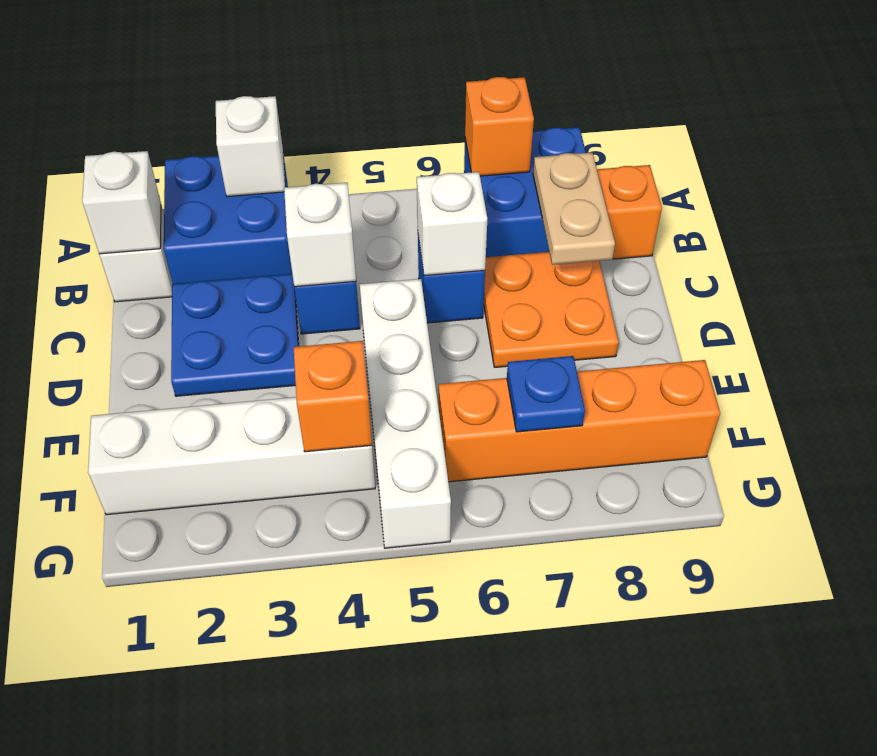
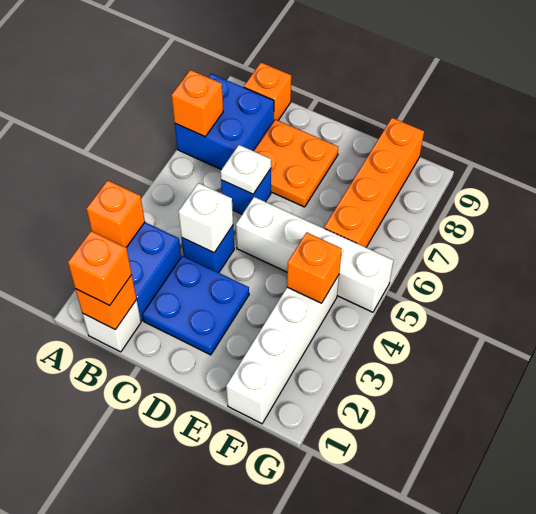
white brick A3 level 2 -> orange brick A3 level 2
white brick B1 level 2 -> orange brick B1 level 2
none -> orange brick B1 level 3
tan plate B8:C8 level 2 -> none
white brick C6 level 2 -> white plate C6 level 2
blue plate F7 level 2 -> none

